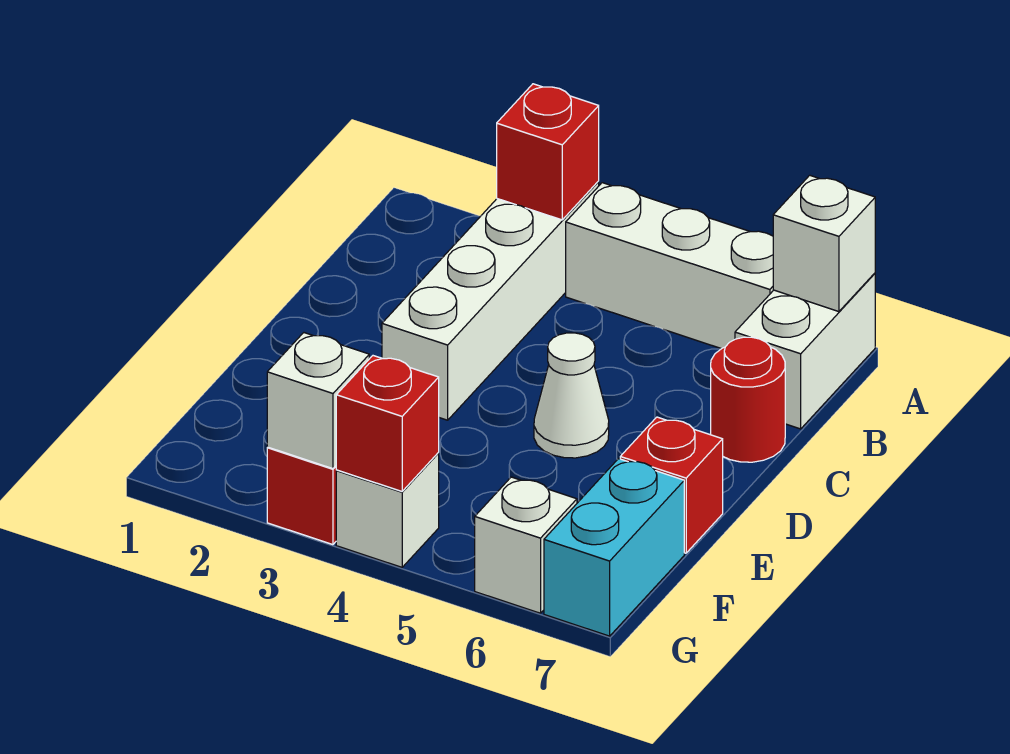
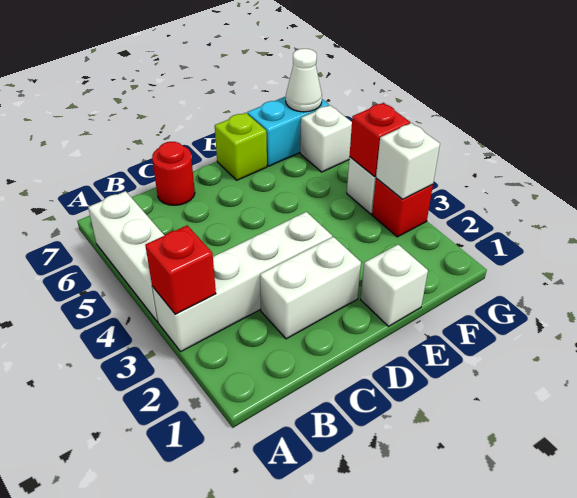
white brick A7:B7 level 1 -> white brick C2:D2 level 1
white brick A7 level 2 -> white brick E1 level 1
white cone D5 level 1 -> white cone G7 level 2
red brick E7 level 1 -> lime brick E7 level 1

